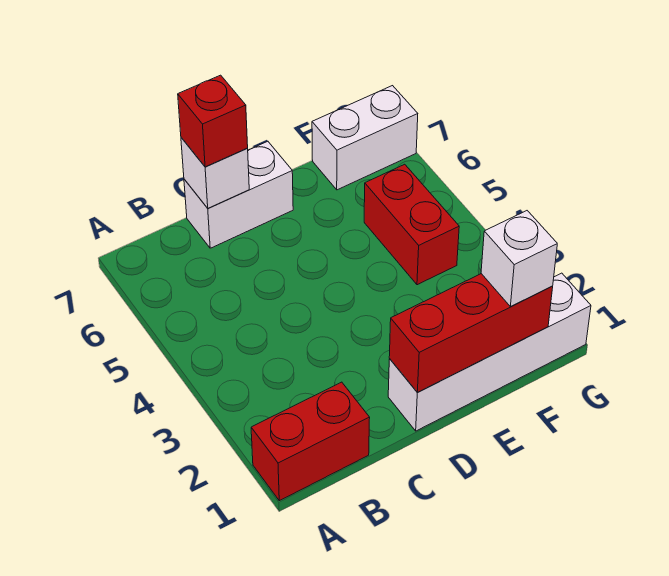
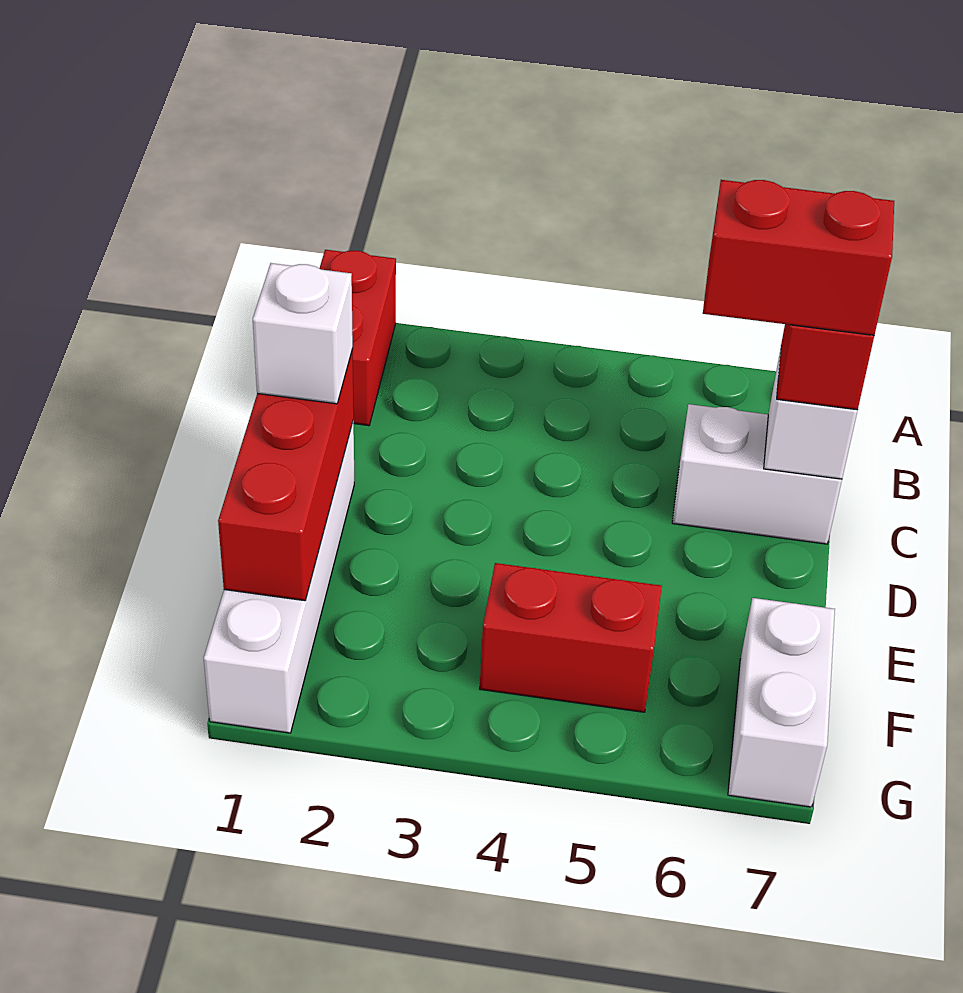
none -> red brick C6:C7 level 4
white brick C7:D7 level 1 -> white brick C6:C7 level 1
white brick F1 level 3 -> white brick D1 level 3

